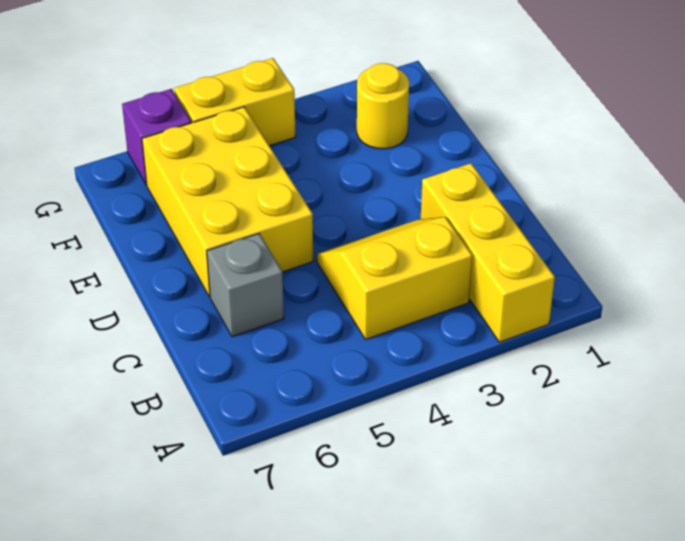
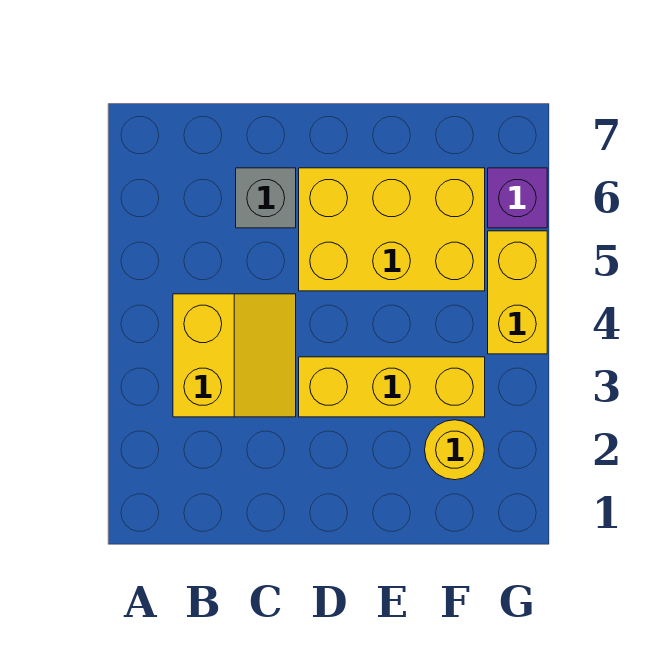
yellow brick A2:C2 level 1 -> yellow brick D3:F3 level 1

